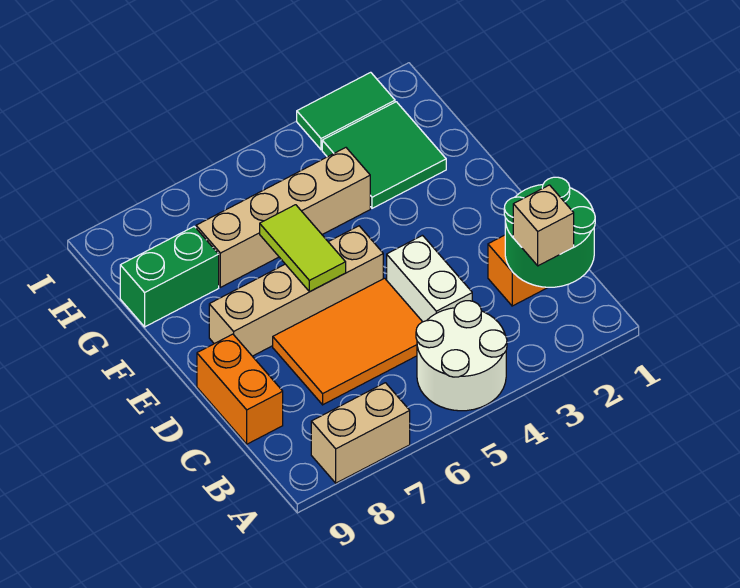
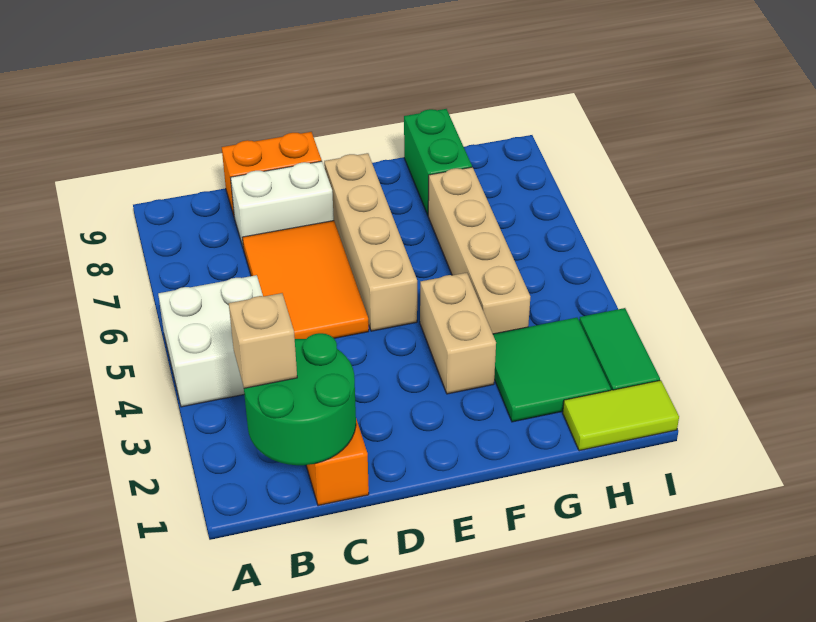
white round brick A4:B5 level 1 -> white brick A4:B5 level 1
tan brick A7:A8 level 1 -> tan brick F3:F4 level 1
white brick C4:D4 level 1 -> white brick C8:D8 level 1
lime tile E6:F6 level 2 -> lime tile H1:I1 level 1

